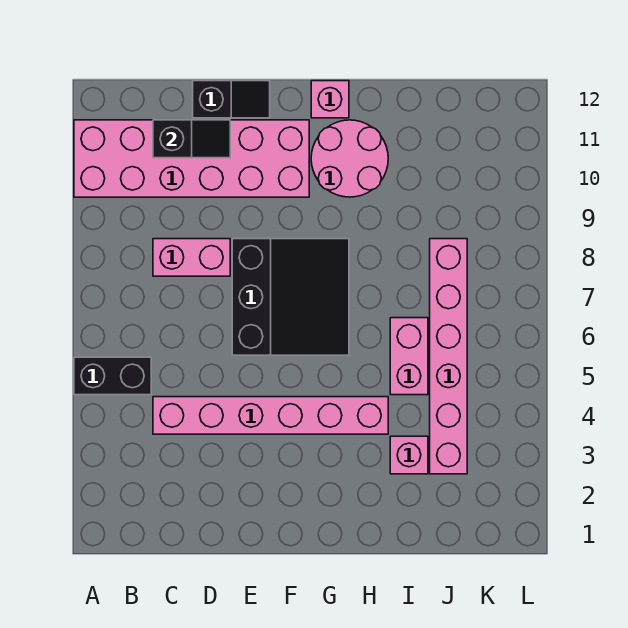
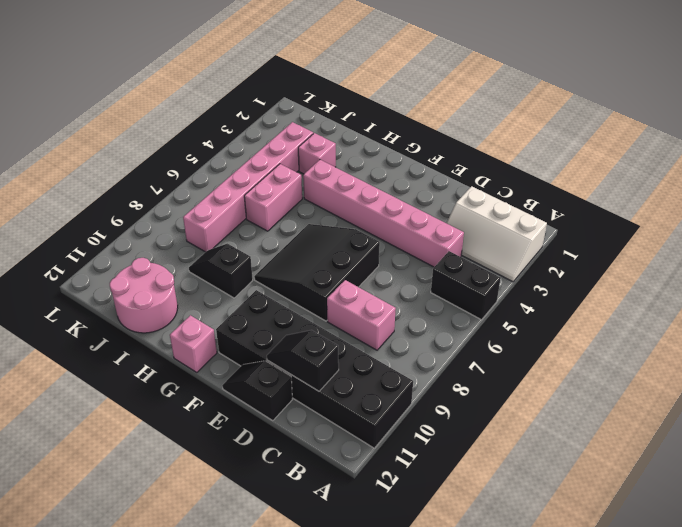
none -> white slope A2:C3 level 1 top 2
pink brick A10:F11 level 1 -> black brick A10:F11 level 1
pink round brick G10:H11 level 1 -> pink round brick I11:J12 level 1
none -> black slope H9:I9 level 1 top H

